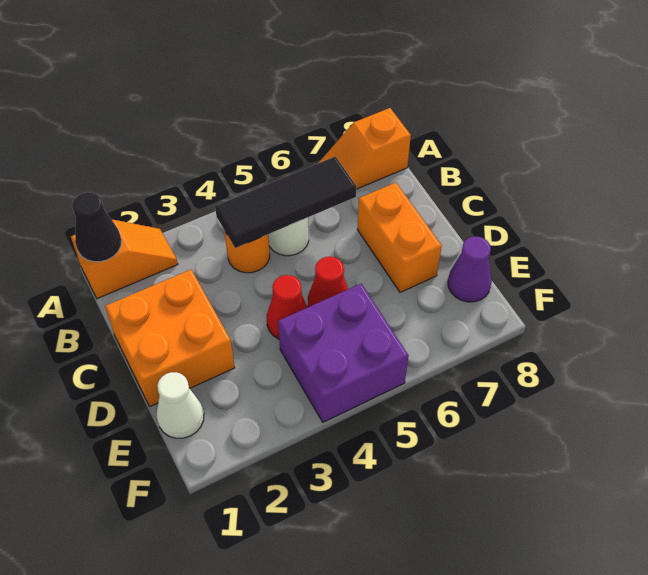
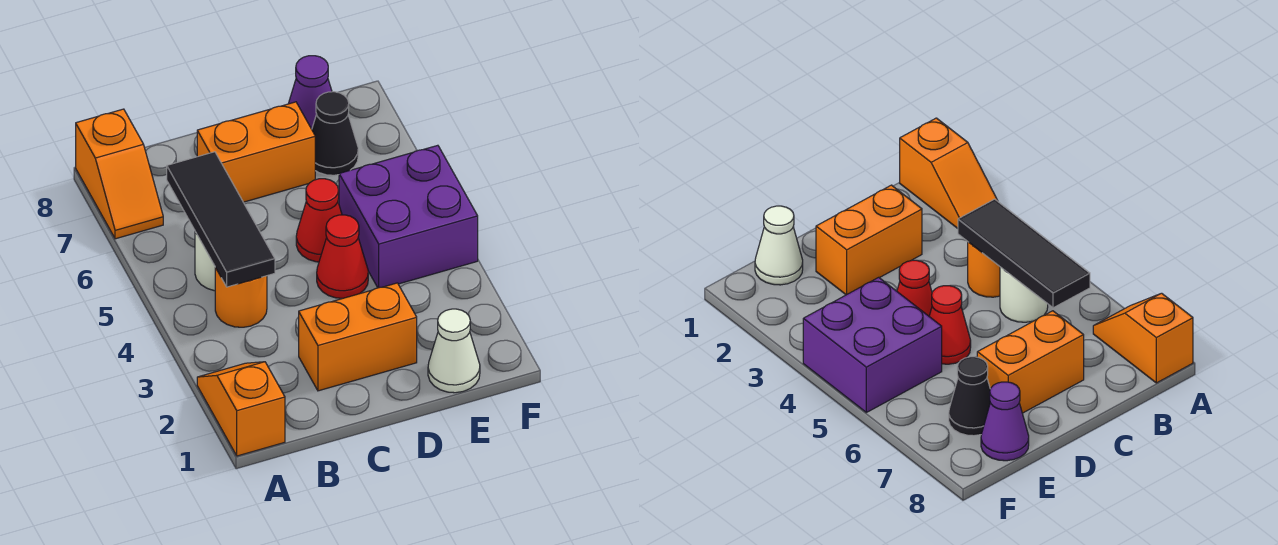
black cone A1 level 2 -> black cone E7 level 1
orange brick C1:D2 level 1 -> orange brick C2:D2 level 1

